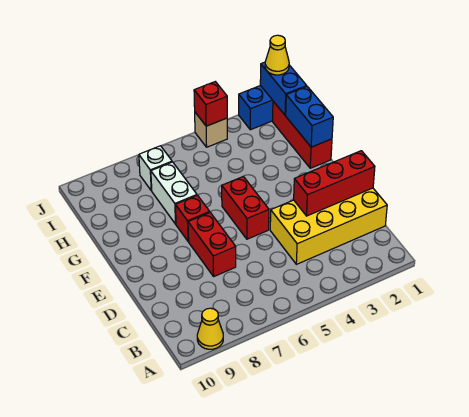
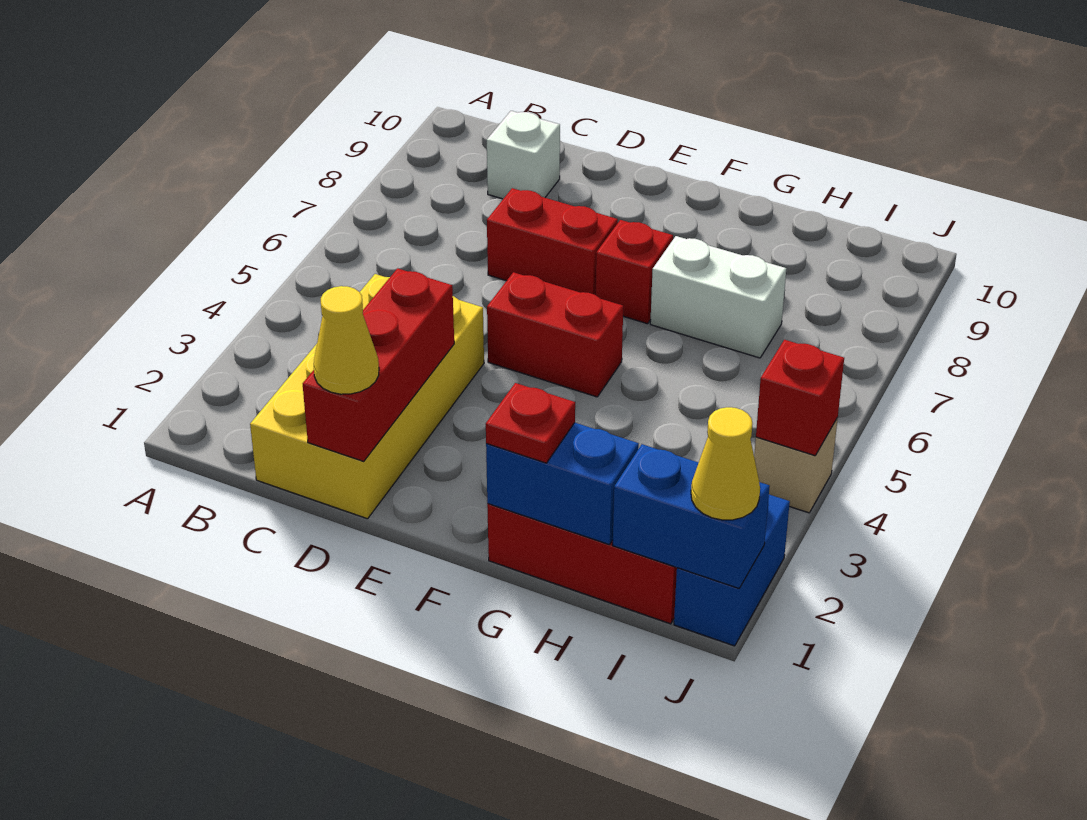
yellow cone A9 level 1 -> yellow cone D1 level 3
none -> red plate G1 level 3
white brick I7 level 1 -> white brick C9 level 1

